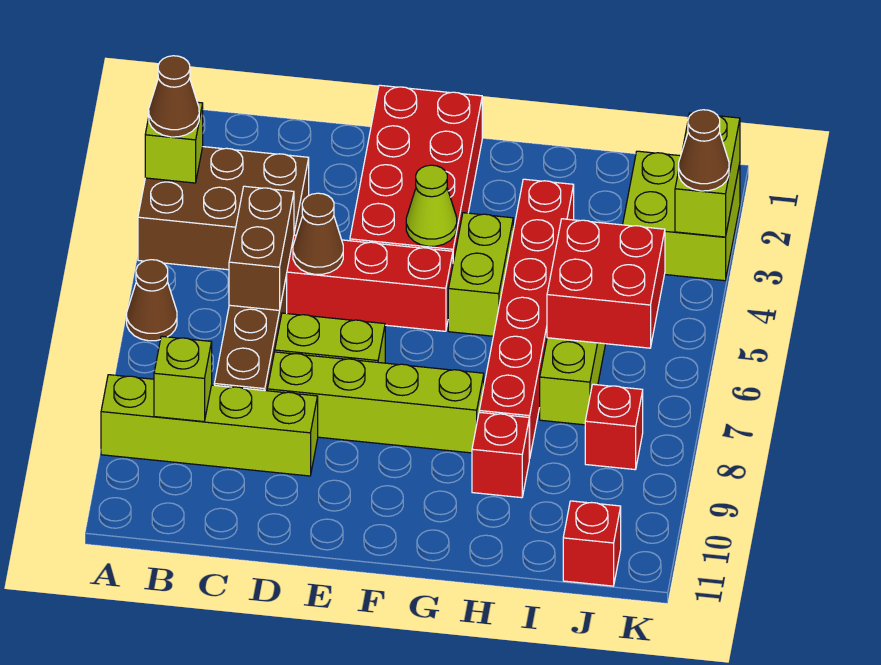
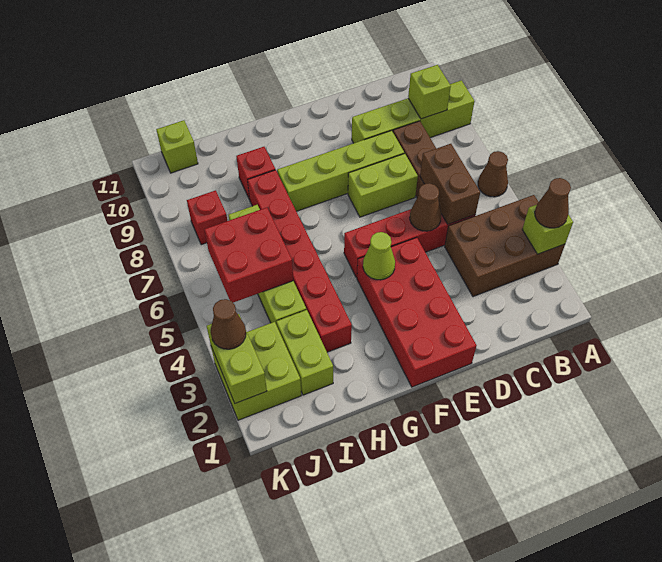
lime brick G4:G5 level 1 -> lime brick I2:I3 level 1
red brick J11 level 1 -> lime brick J11 level 1

